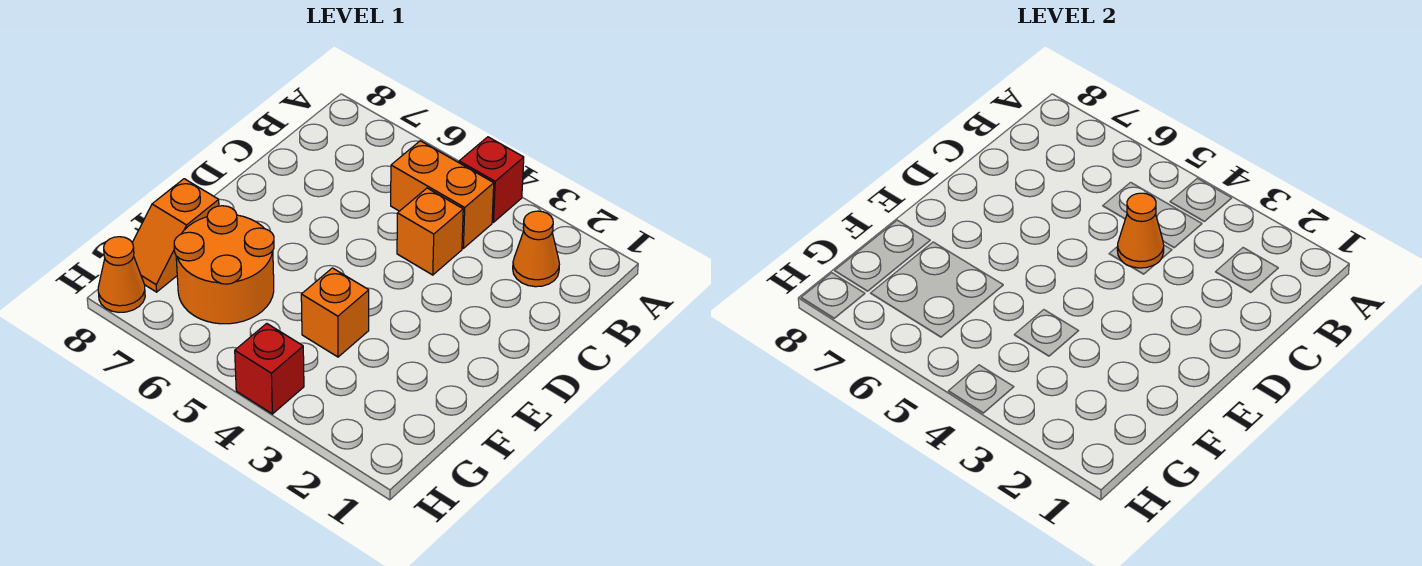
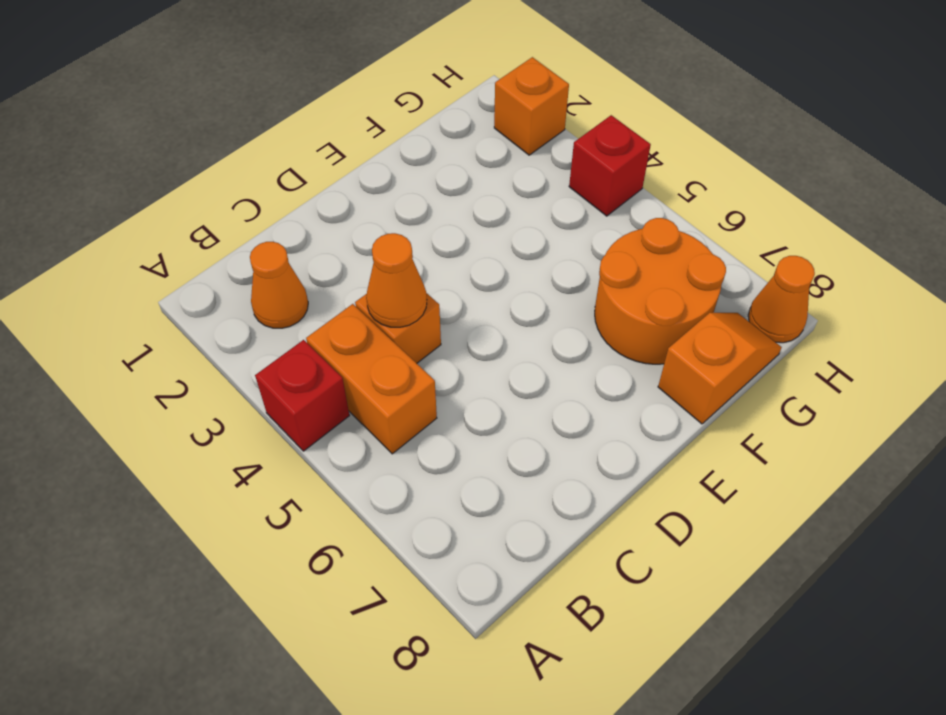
orange brick F4 level 1 -> orange brick H2 level 1

